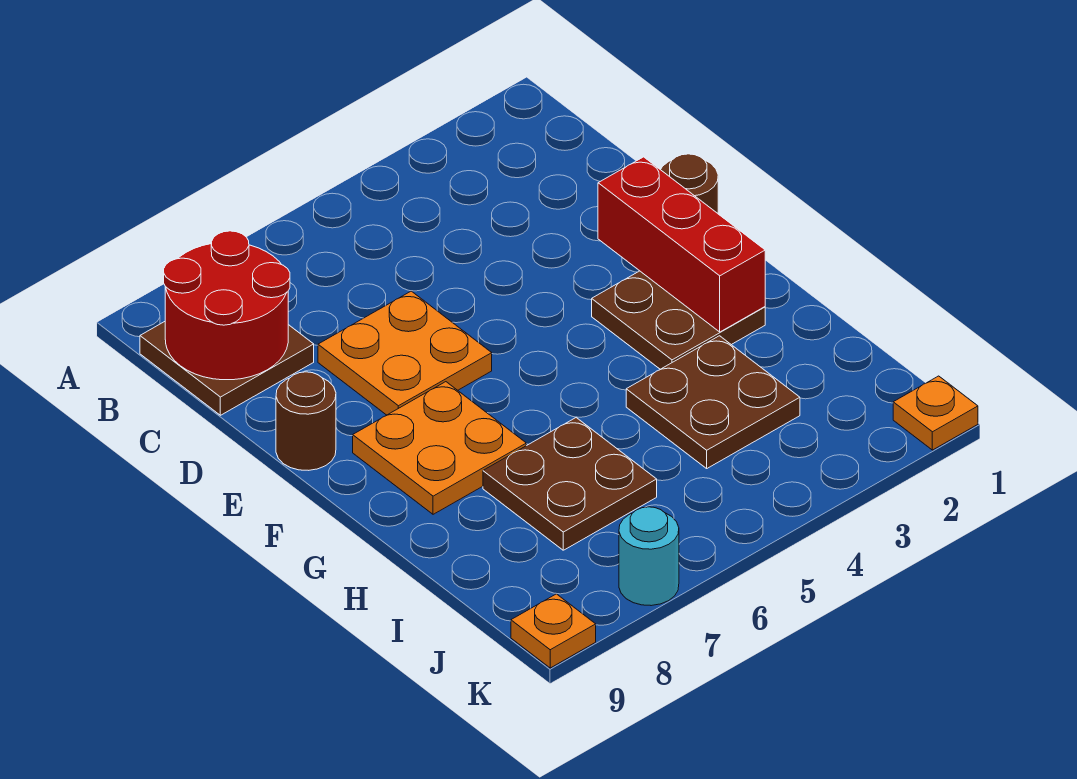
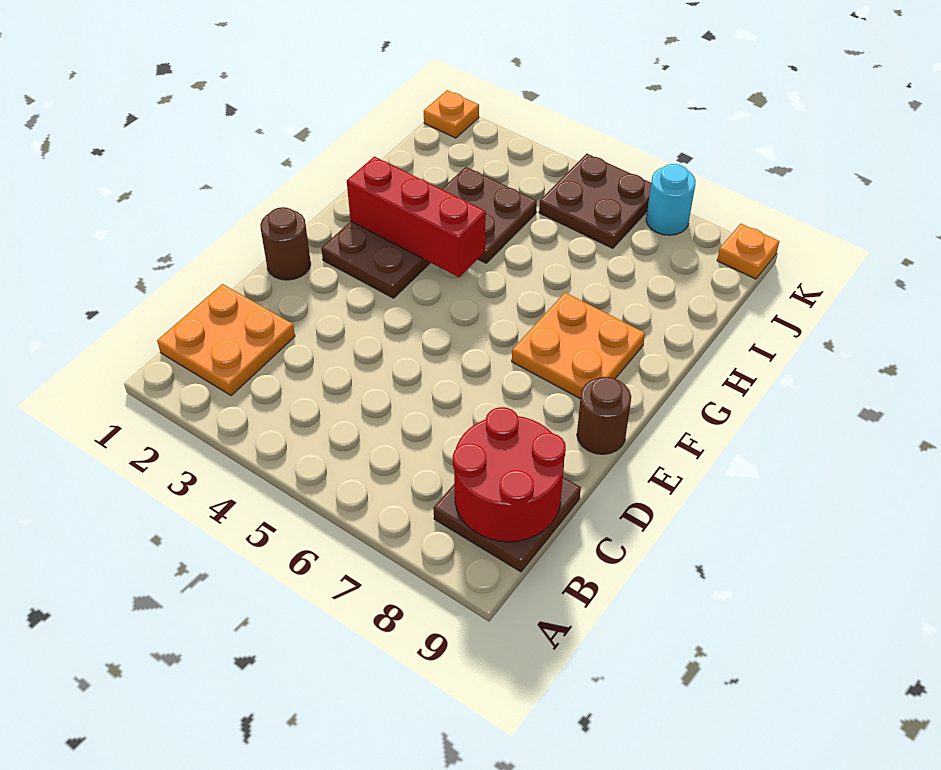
orange plate D6:E7 level 1 -> orange plate B1:C2 level 1
red brick E2:G2 level 2 -> red brick G2:G4 level 2
brown plate H6:I7 level 1 -> brown plate J5:K6 level 1

